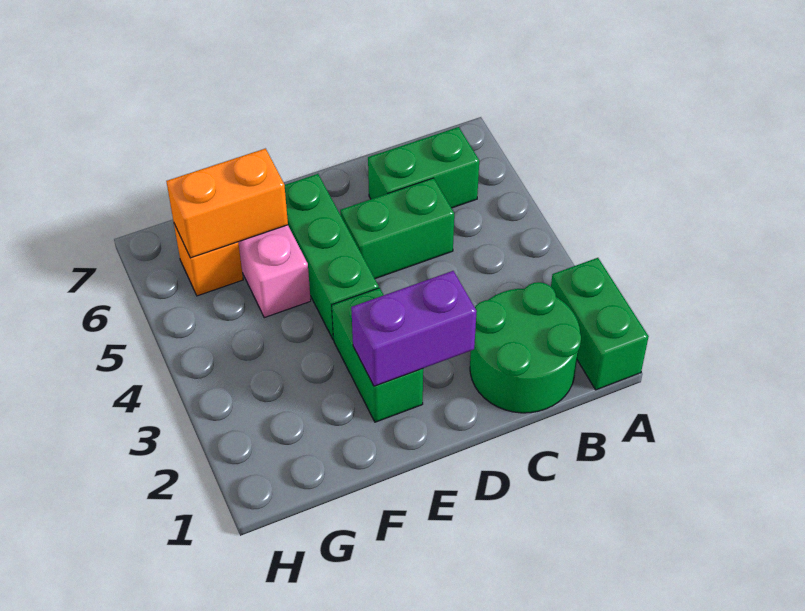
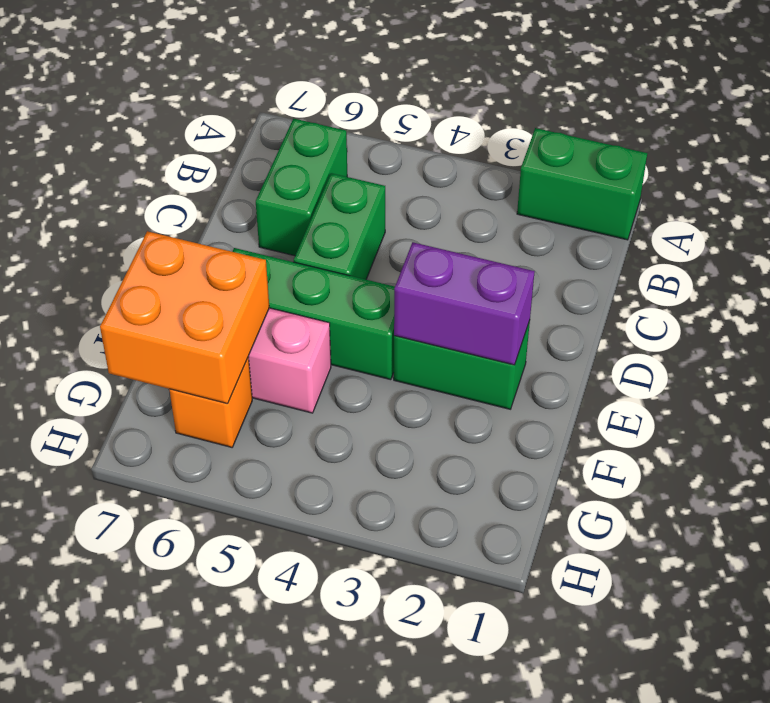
green round brick B1:C2 level 1 -> none
purple brick D2:E2 level 2 -> purple brick E2:E3 level 2
orange brick F6:G6 level 2 -> orange brick F6:G7 level 2

